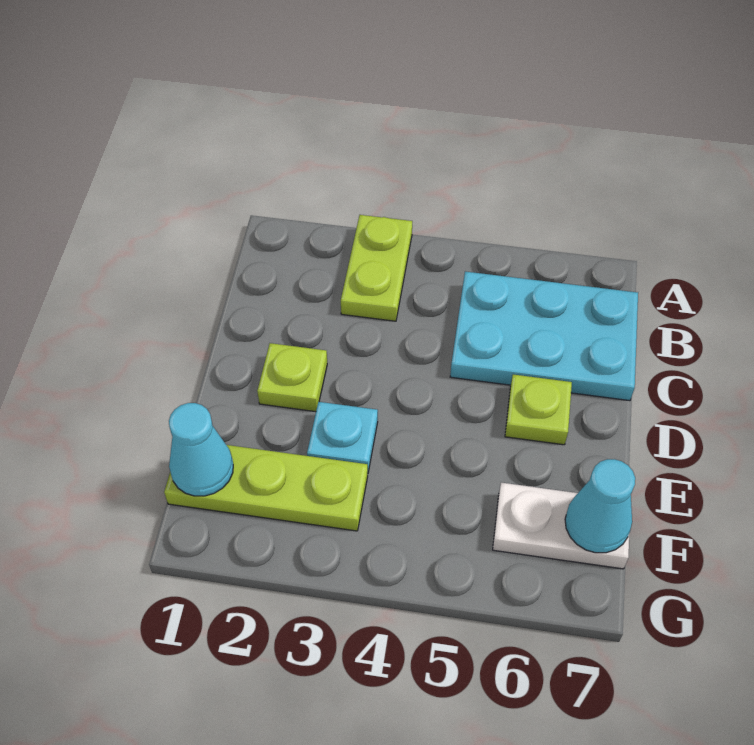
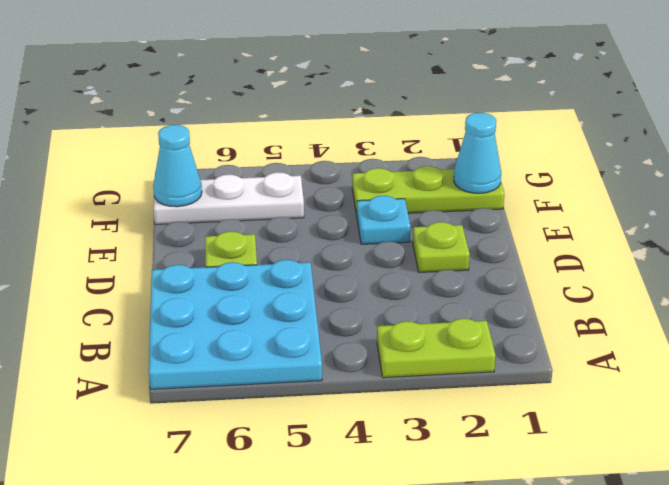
lime plate A3:B3 level 1 -> lime plate A2:A3 level 1
cyan plate B5:C7 level 1 -> cyan plate A5:C7 level 1
white plate F6:F7 level 1 -> white plate F5:F7 level 1

